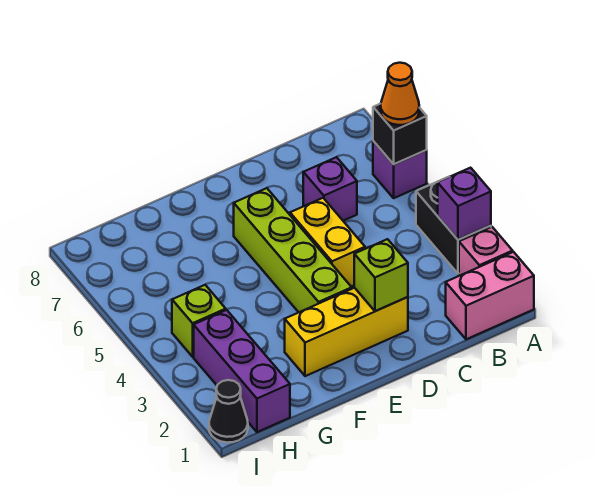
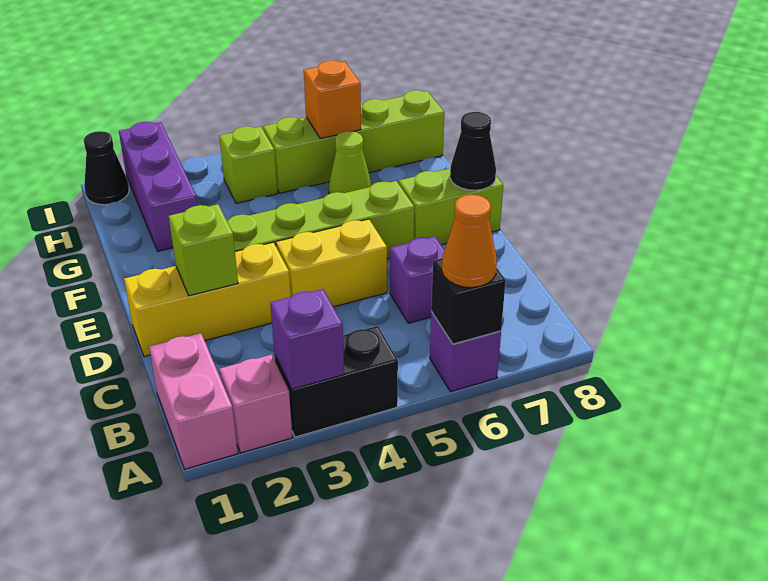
yellow brick D2:F2 level 1 -> yellow brick D1:D3 level 1
none -> lime brick E7:E8 level 1
none -> black cone E8 level 2
none -> lime cone G6 level 1
purple brick H1:H3 level 1 -> purple brick G2:I2 level 1
none -> lime brick H5:H8 level 1
none -> orange brick H6 level 2

